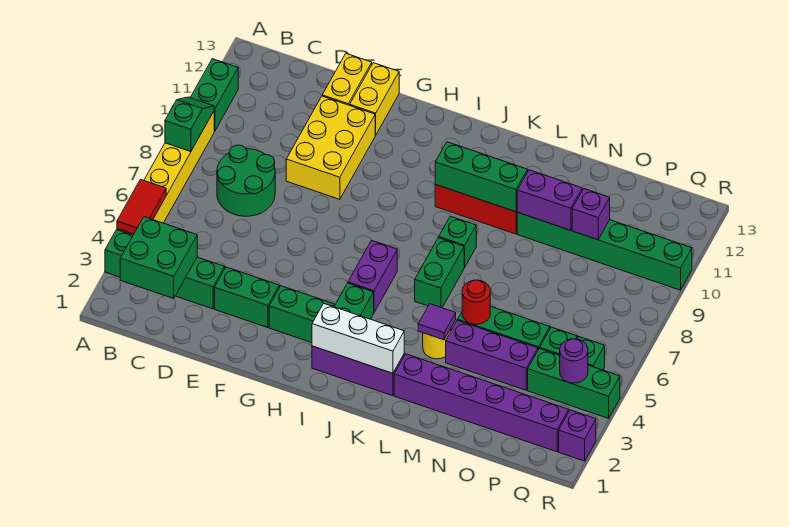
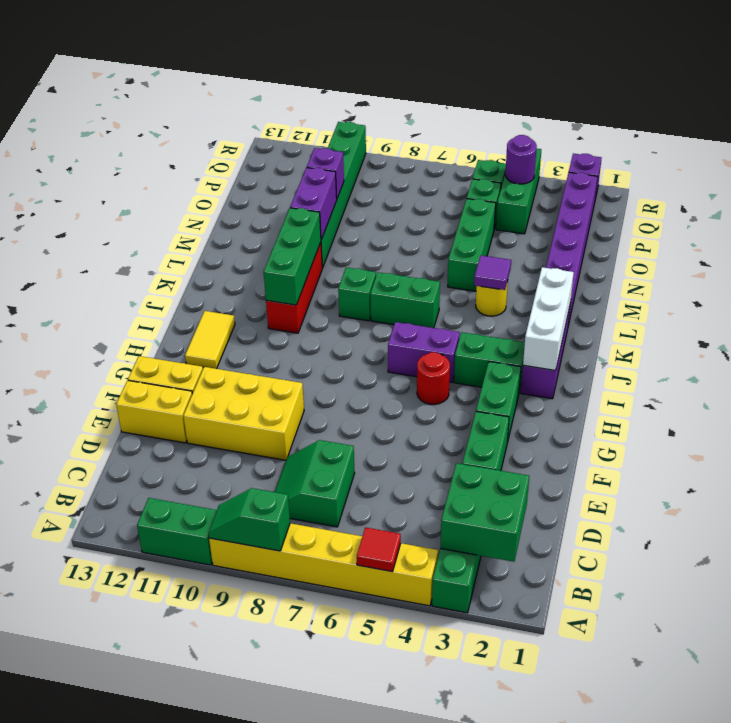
red tile A4:A5 level 2 -> red tile A5 level 2
green round brick C7:D8 level 1 -> green slope C7:D8 level 1 top 7
none -> yellow tile H12:I12 level 1
purple brick M4:O4 level 1 -> none
red round brick M5 level 2 -> red round brick H5 level 1

